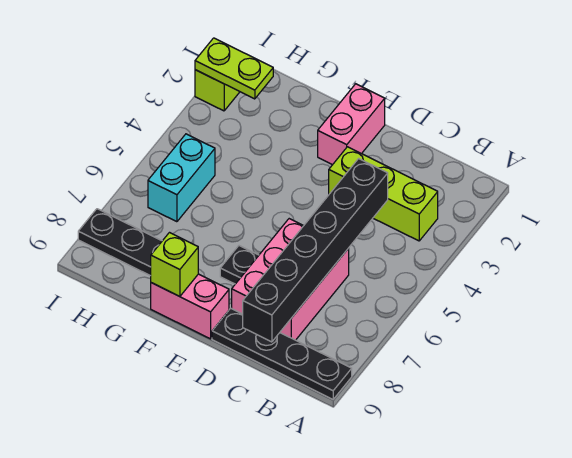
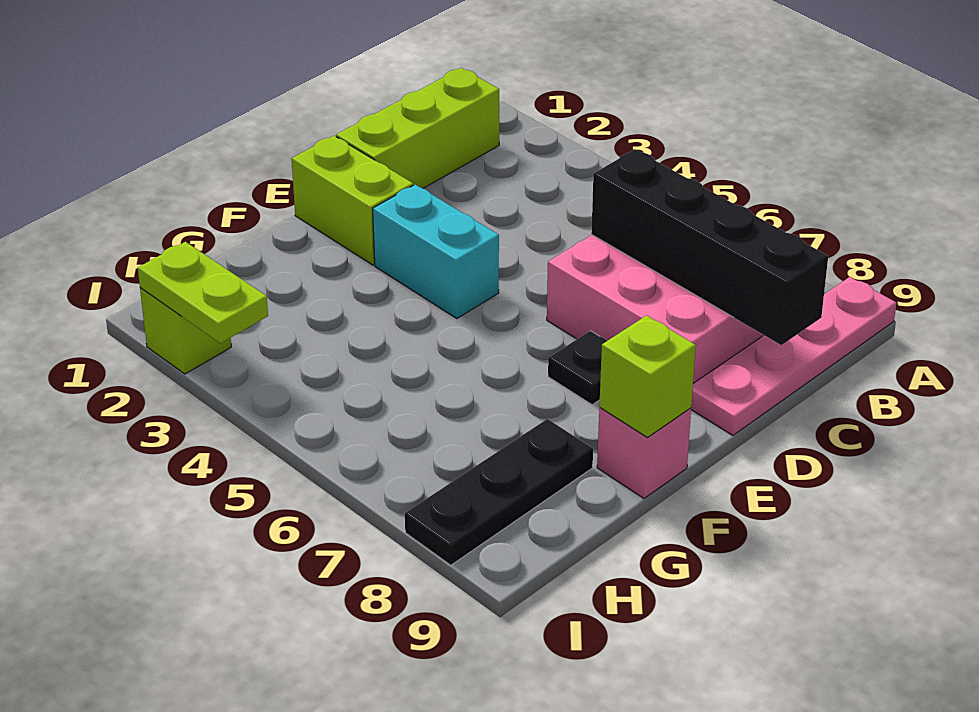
black plate A9:D9 level 1 -> pink plate A9:D9 level 1
lime brick B3:D3 level 1 -> lime brick B1:D1 level 1
black brick C4:C9 level 2 -> black brick C6:C9 level 2
pink brick E1:E2 level 1 -> lime brick E1:E2 level 1
pink brick E9:F9 level 1 -> pink brick F9 level 1
lime plate H2:I2 level 2 -> lime plate I2:I3 level 2
cyan brick H5:H6 level 1 -> cyan brick E3:E4 level 1

